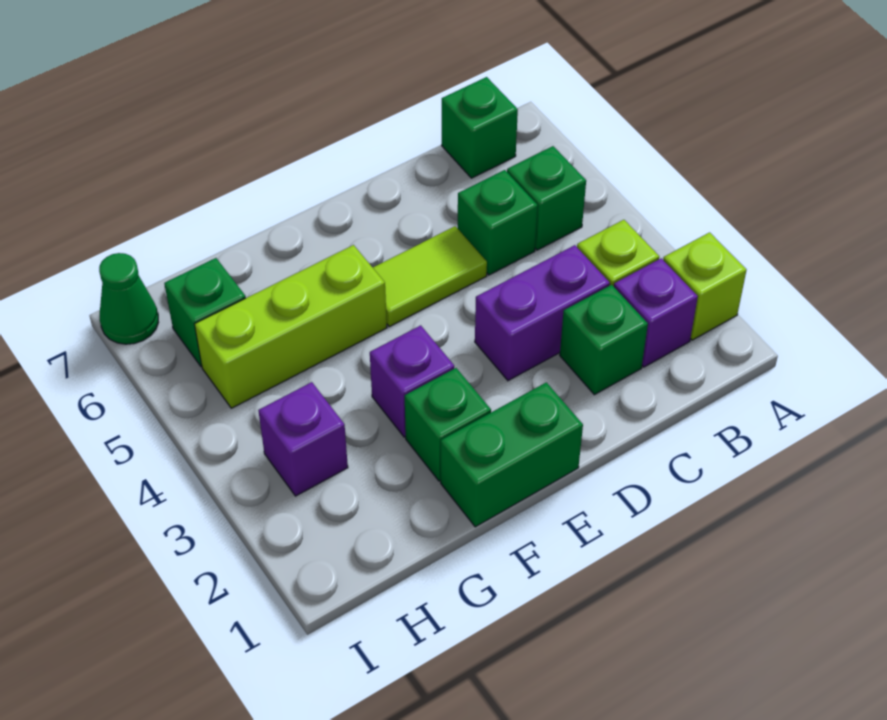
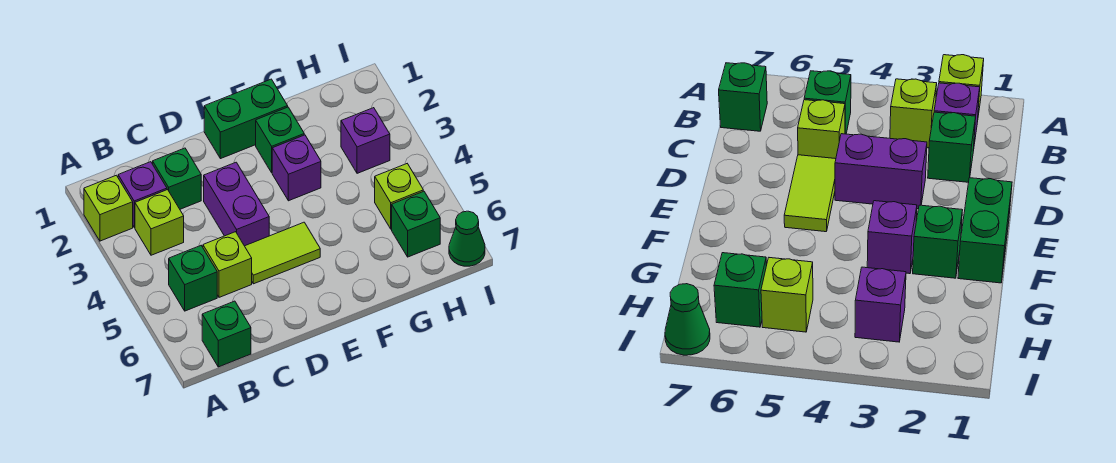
purple brick C3:D3 level 1 -> purple brick D3:D4 level 1
green brick C5 level 1 -> lime brick C5 level 1
lime brick F5:H5 level 1 -> lime brick H5 level 1

